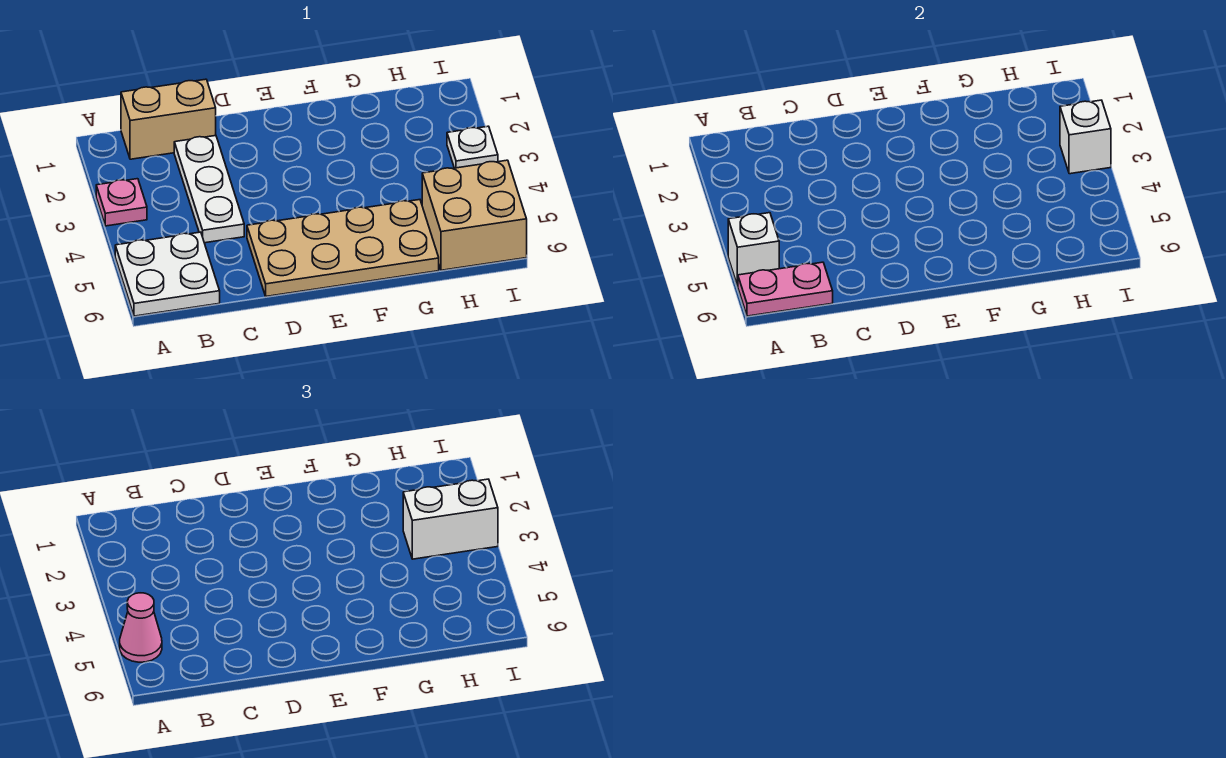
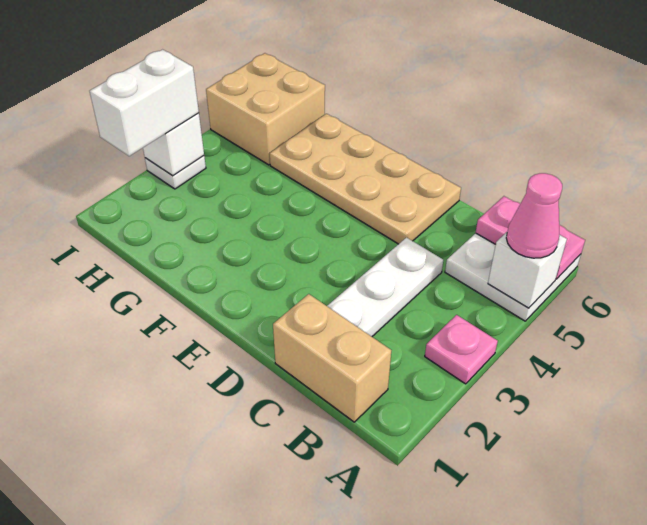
white brick H3:I3 level 3 -> white brick I2:I3 level 3

